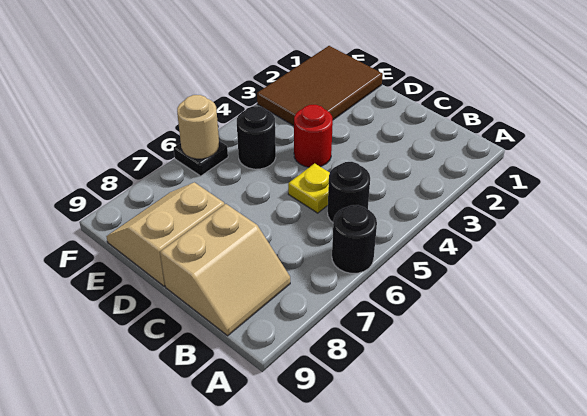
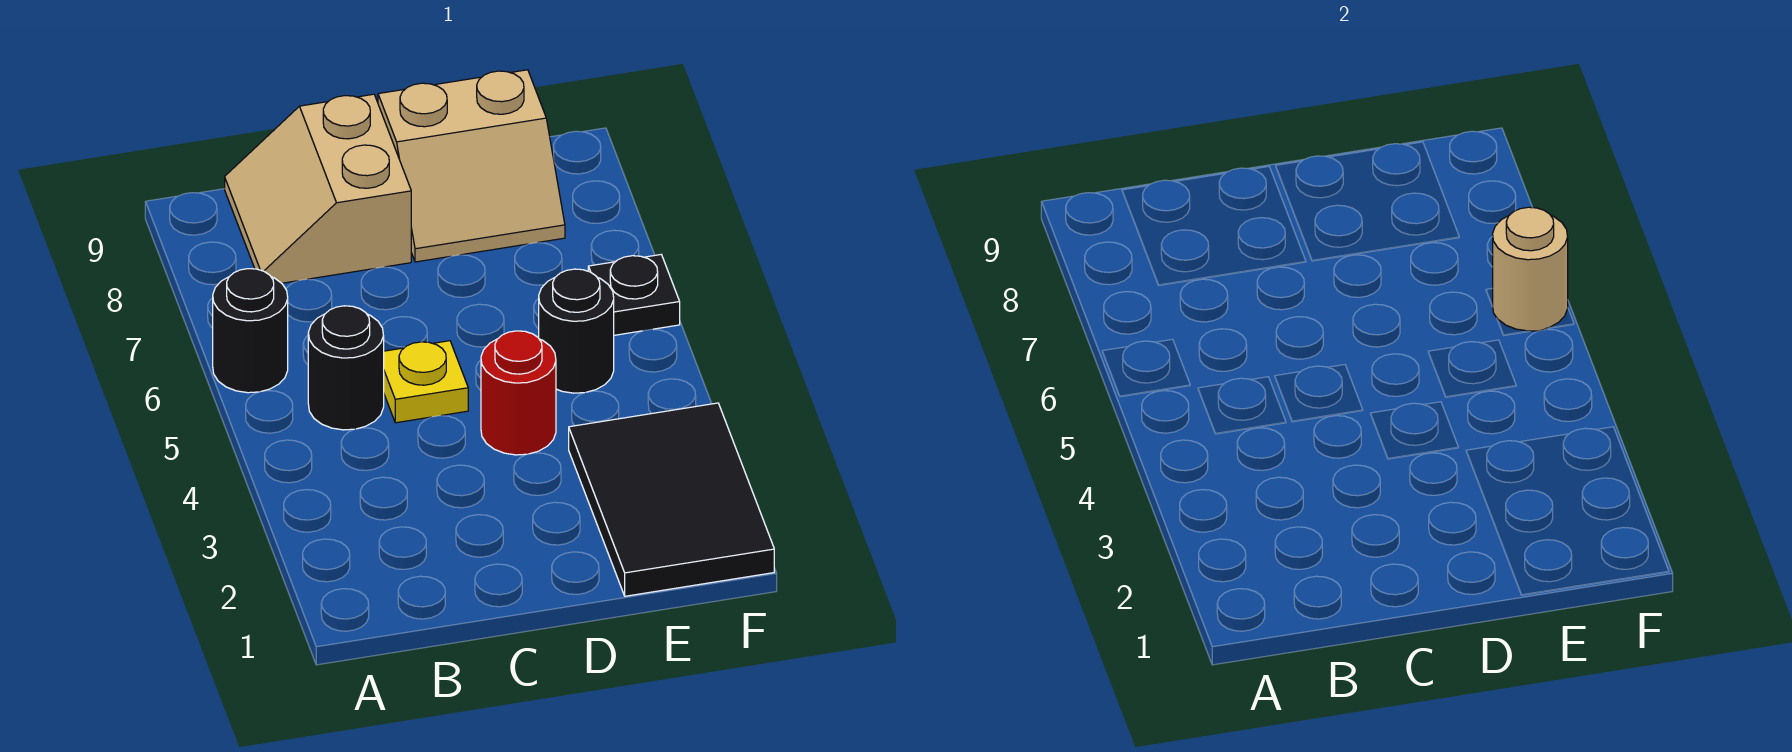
tan slope D8:E9 level 1 top D -> tan slope D8:E9 level 1 top 9
brown tile E1:F3 level 1 -> black tile E1:F3 level 1

